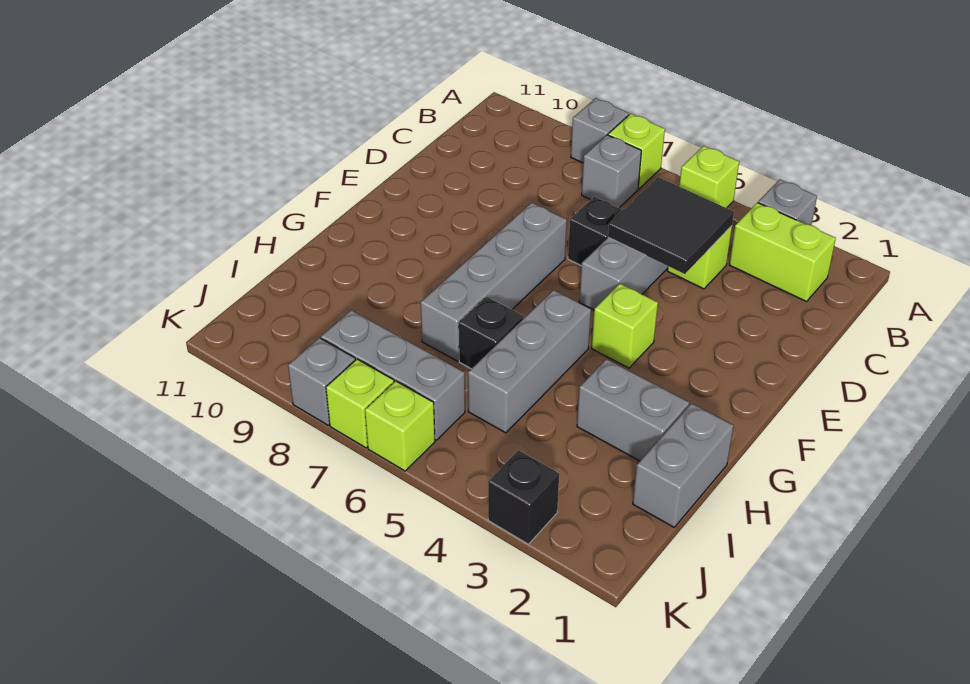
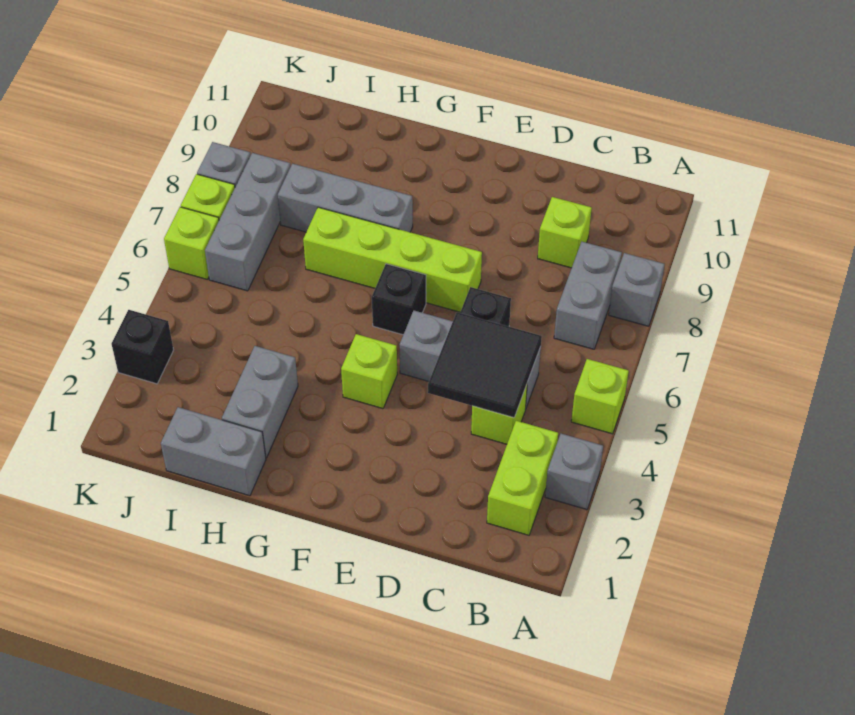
lime brick A7 level 1 -> lime brick C9 level 1
grey brick B7 level 1 -> grey brick B7:B8 level 1
grey brick E7:H7 level 1 -> lime brick E7:H7 level 1
grey brick G5:I5 level 1 -> grey brick G8:I8 level 1
black brick H6 level 1 -> black brick F6 level 1

